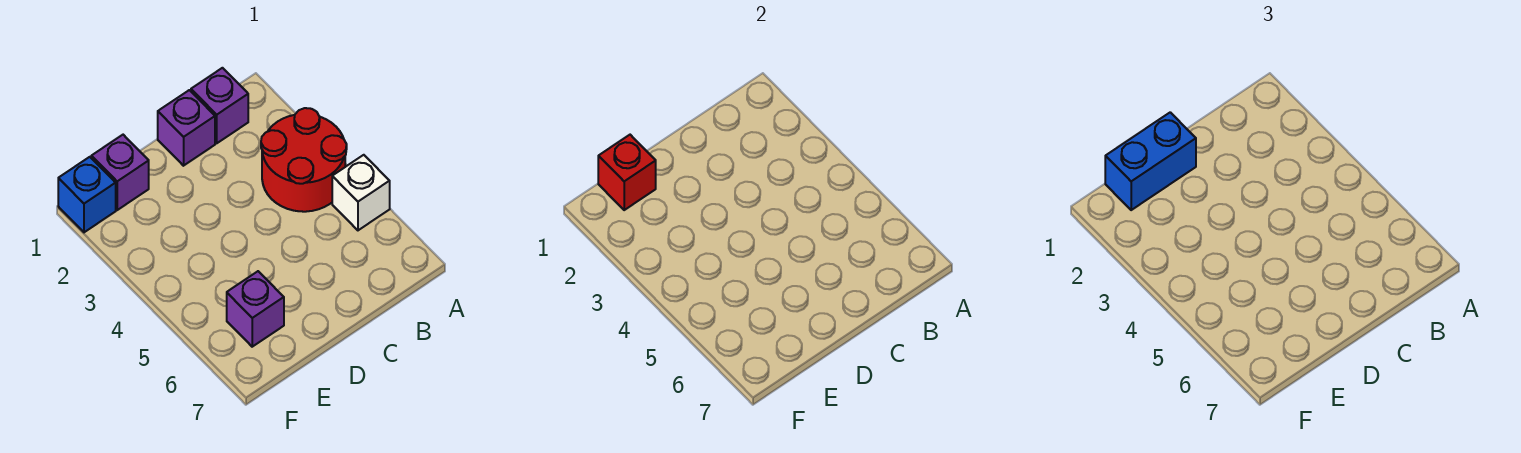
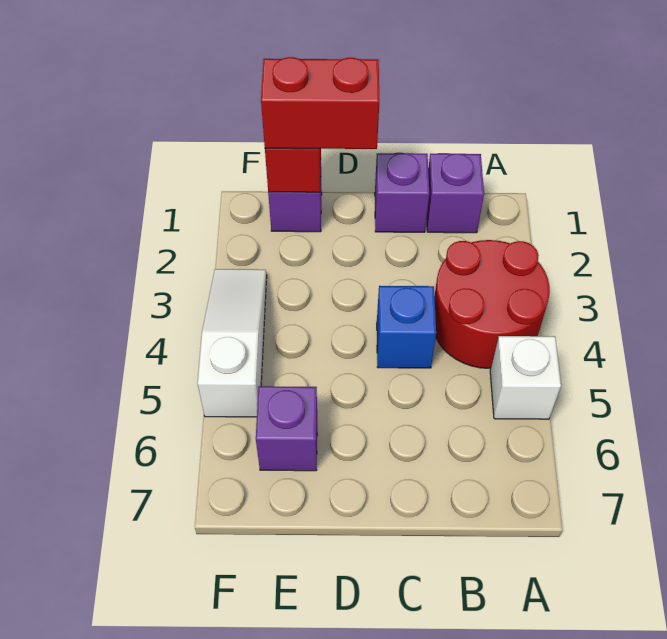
blue brick D1:E1 level 3 -> red brick D1:E1 level 3
blue brick F1 level 1 -> blue brick C4 level 1
none -> white slope F3:F5 level 1 top 5

